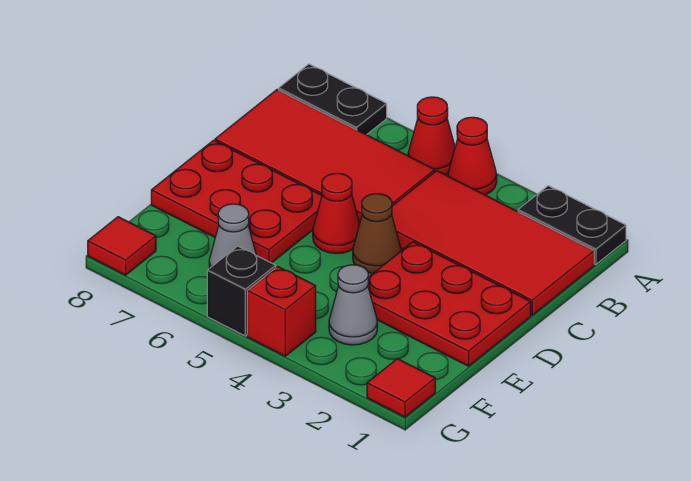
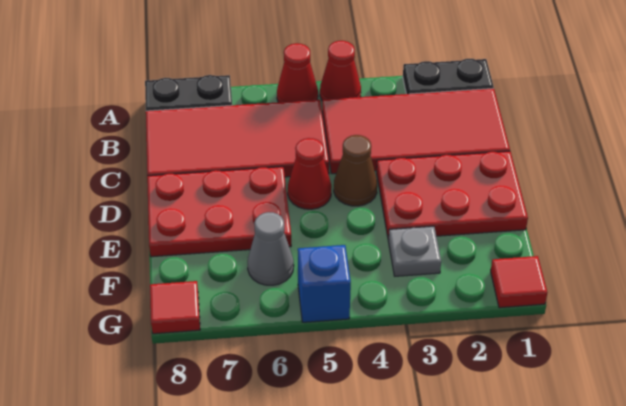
grey cone F3 level 1 -> grey plate F3 level 1
red brick G4 level 1 -> none
black brick G5 level 1 -> blue brick G5 level 1

